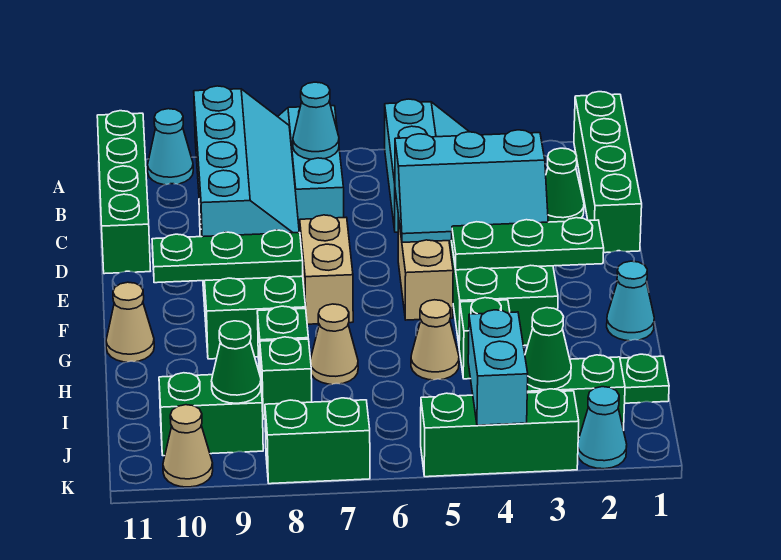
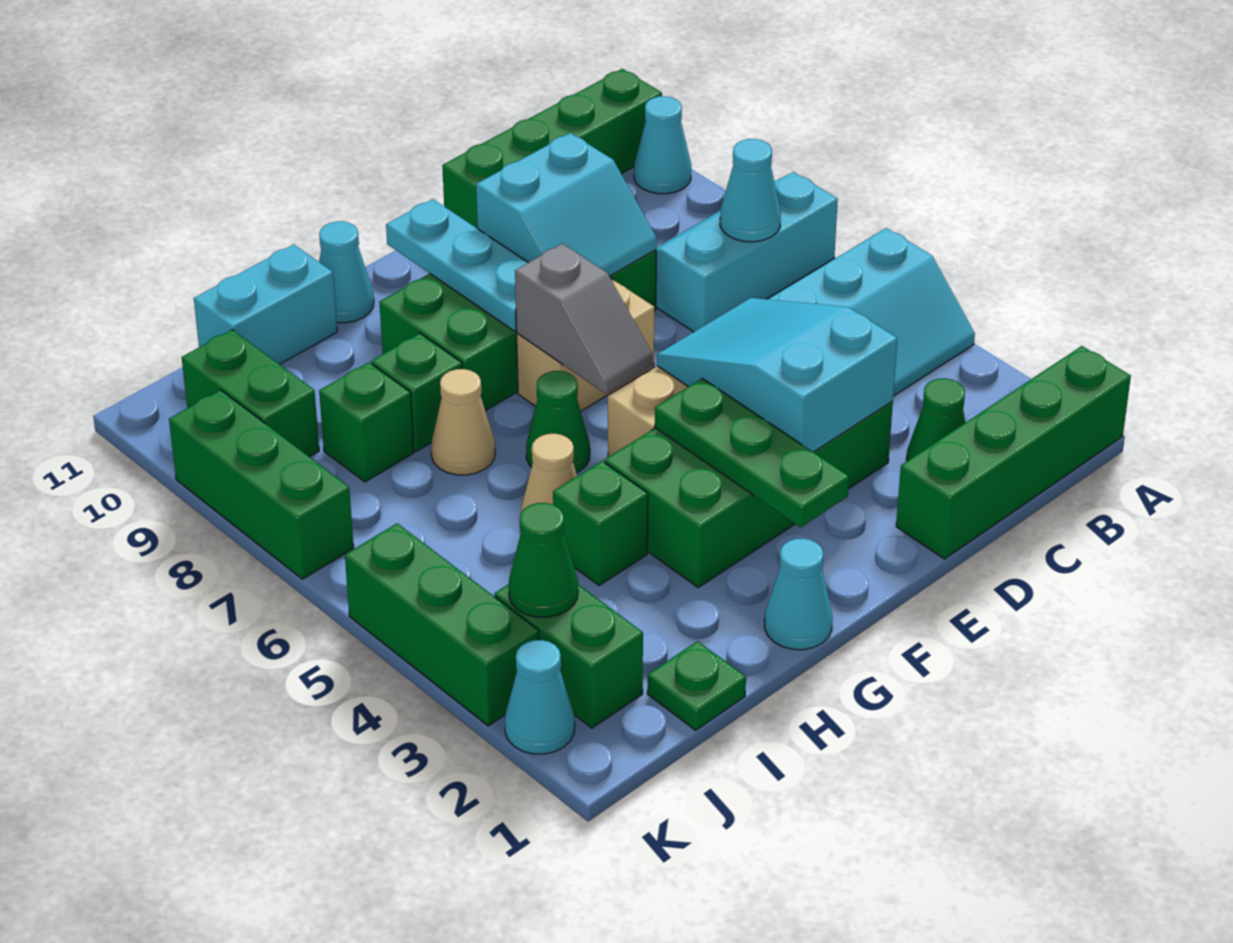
cyan slope B8:E9 level 2 top 9 -> cyan slope D8:E9 level 2 top 9
cyan slope D3:E5 level 2 top D -> cyan slope D3:E5 level 2 top 3
none -> grey slope F6:F7 level 2 top 7
green plate F8:F10 level 2 -> cyan plate F8:F10 level 2
tan cone G11 level 1 -> cyan cone G11 level 1
cyan brick J4:K4 level 2 -> cyan brick H11:I11 level 1
green cone J9 level 2 -> green cone G6 level 1
green brick K7:K8 level 1 -> green brick K7:K9 level 1
tan cone K10 level 1 -> none

